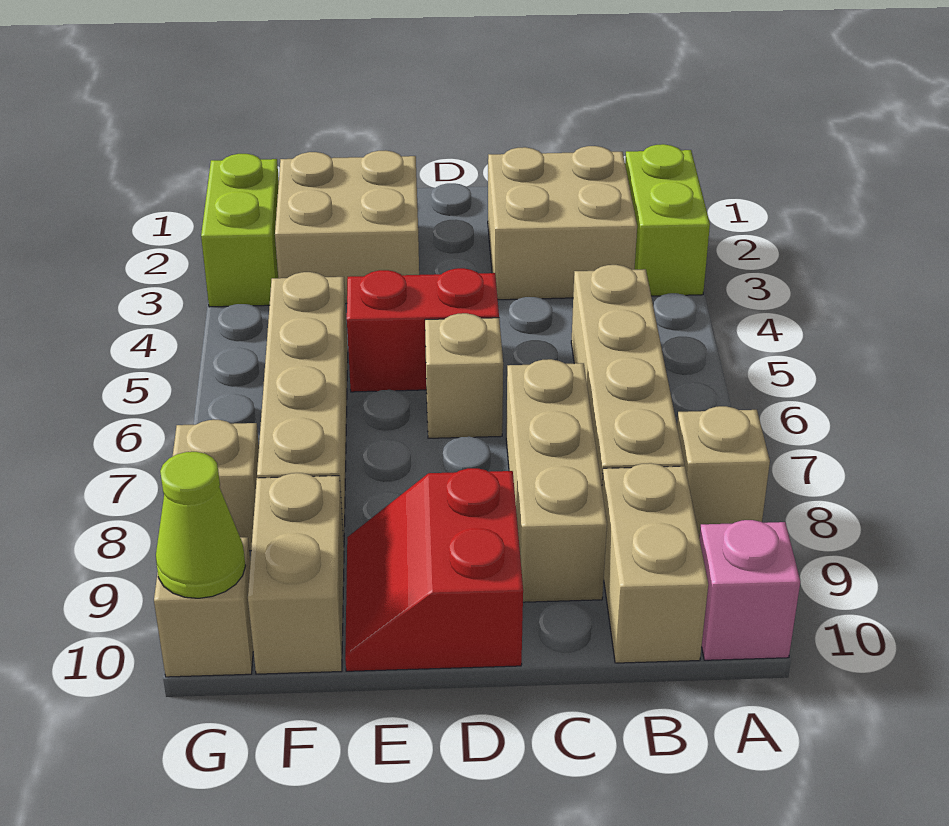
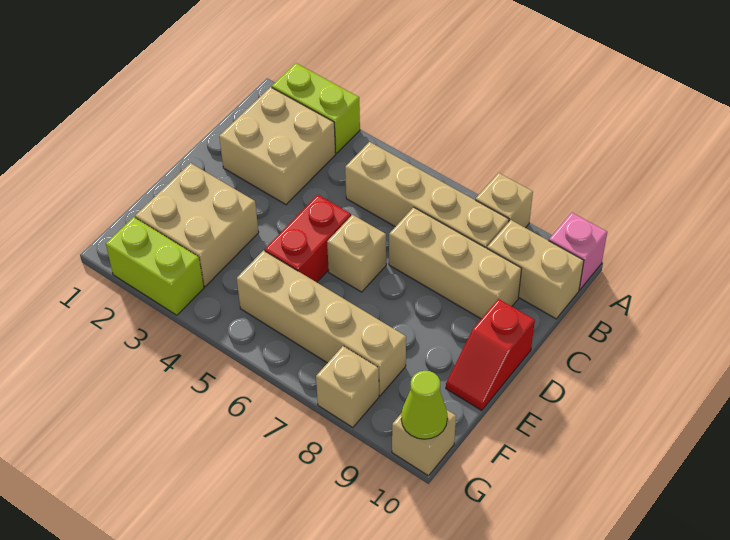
red slope D9:E10 level 1 top D -> red slope D10:E10 level 1 top D
tan brick F9:F10 level 1 -> none

